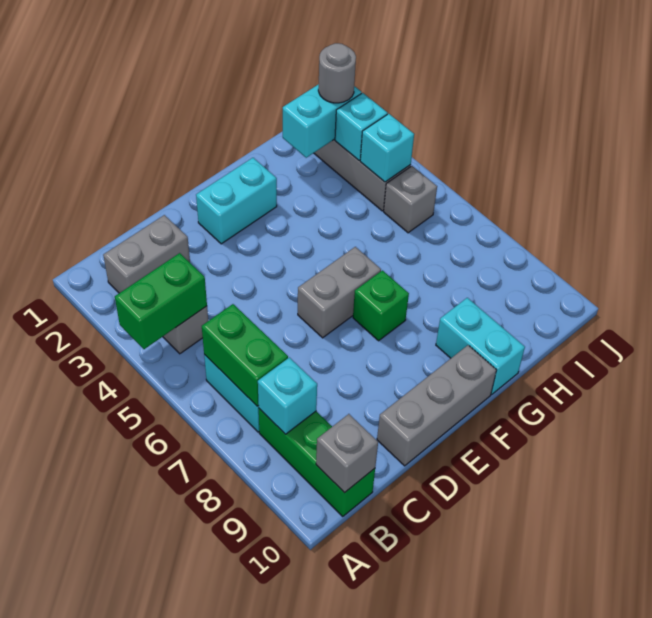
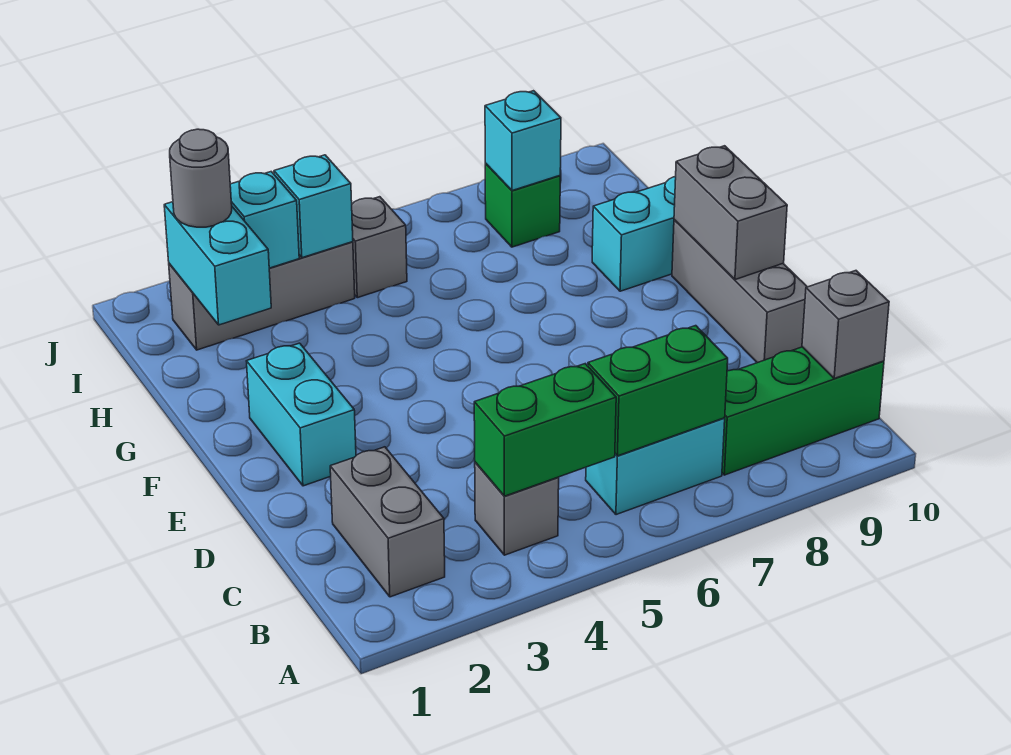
green brick A4:B4 level 2 -> green brick B4:B5 level 2
cyan brick B8 level 2 -> cyan brick I8 level 2
grey brick E6:F6 level 1 -> grey brick E10:F10 level 2
green brick F7 level 1 -> green brick I8 level 1

